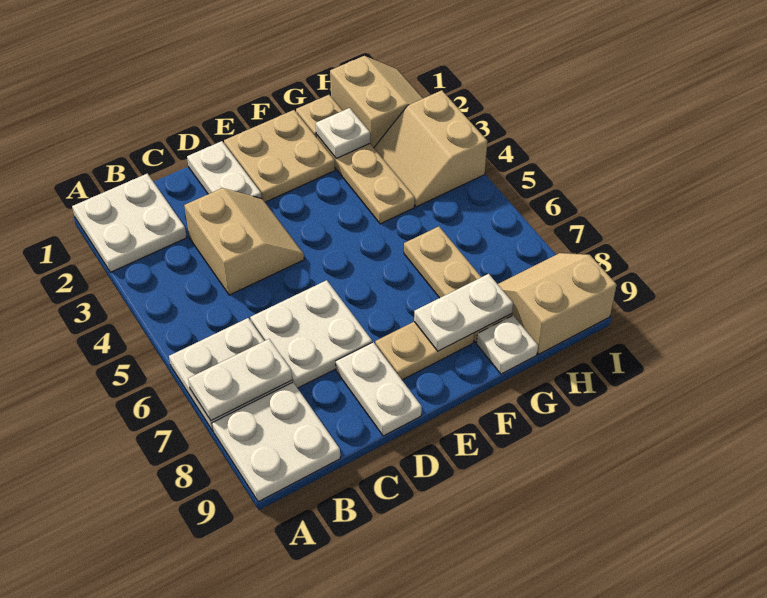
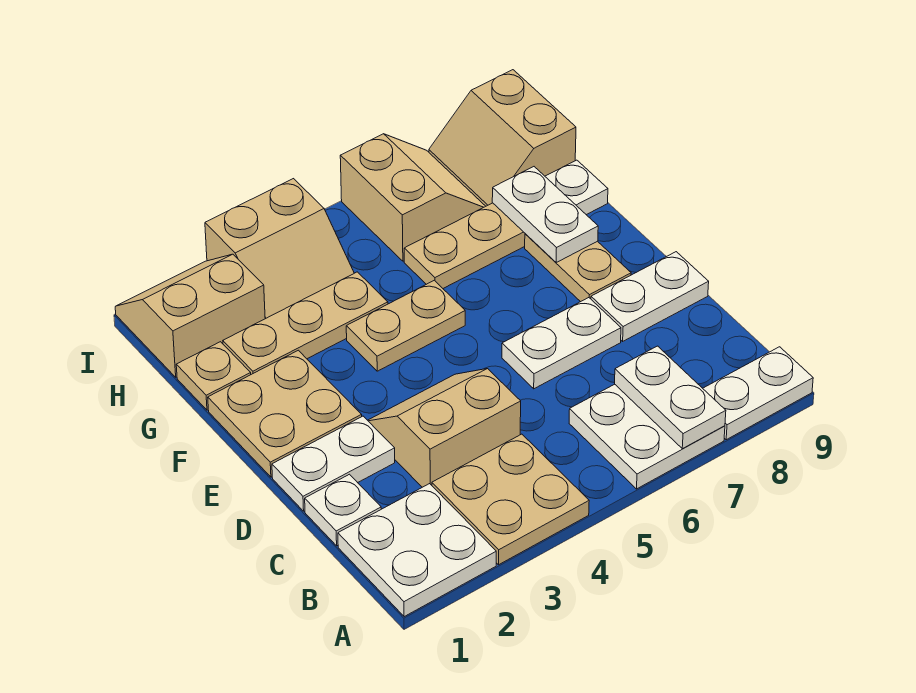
none -> tan plate A3:B4 level 1
white plate A8:B9 level 1 -> white plate A8:A9 level 1
white plate C6:D7 level 1 -> white plate D6:D7 level 1
none -> tan plate F4:F5 level 1
white plate G2 level 2 -> white plate C1 level 1
none -> tan slope H6:I7 level 1 top 6

